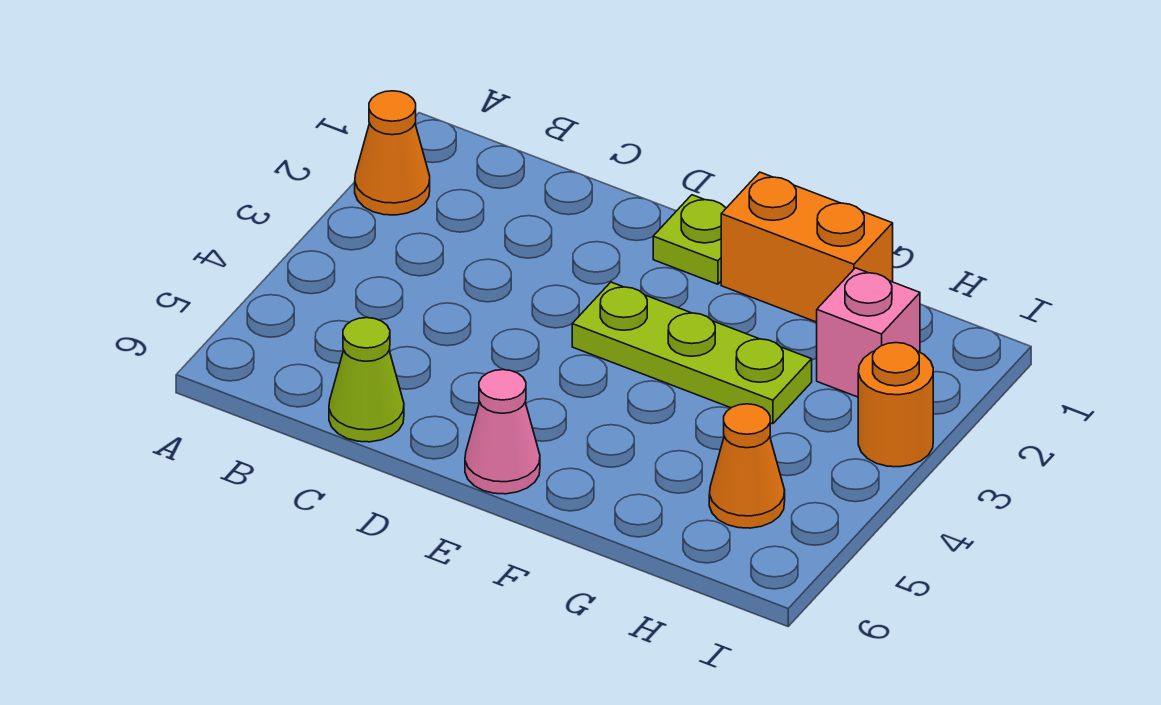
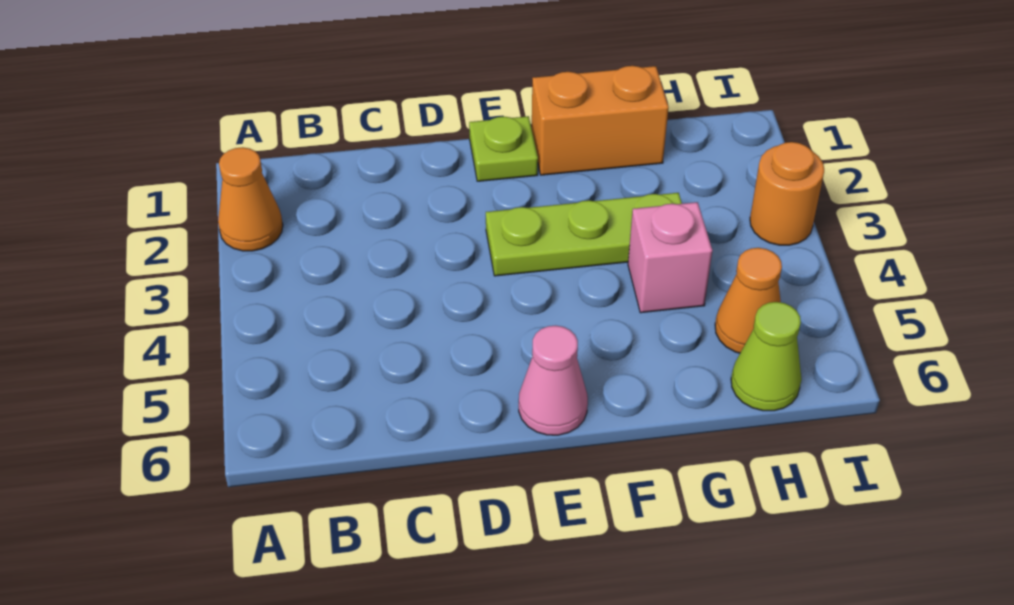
lime cone C6 level 1 -> lime cone H6 level 1
pink brick H2 level 1 -> pink brick G4 level 1

